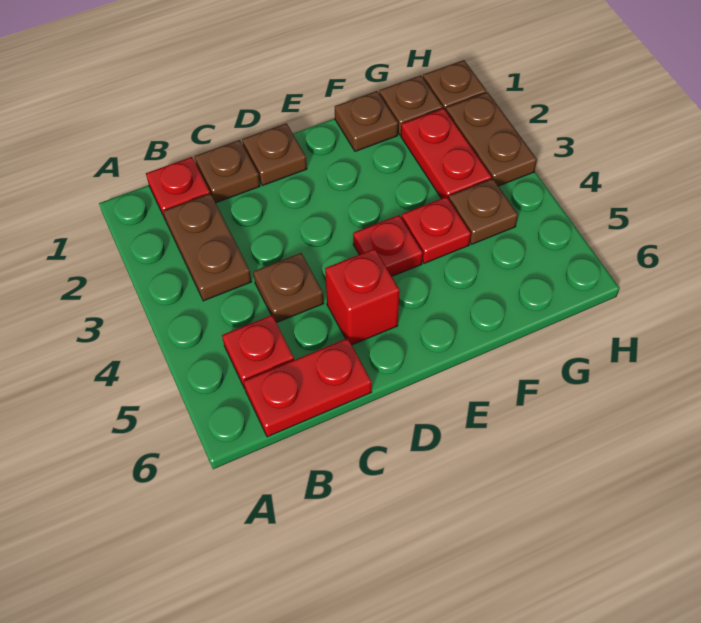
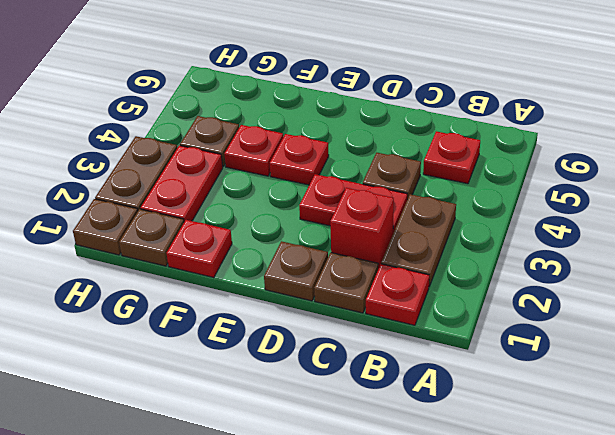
red plate B6:C6 level 1 -> red plate C3:D3 level 1
red brick D5 level 1 -> red brick C2 level 1
brown plate F1 level 1 -> red plate F1 level 1

